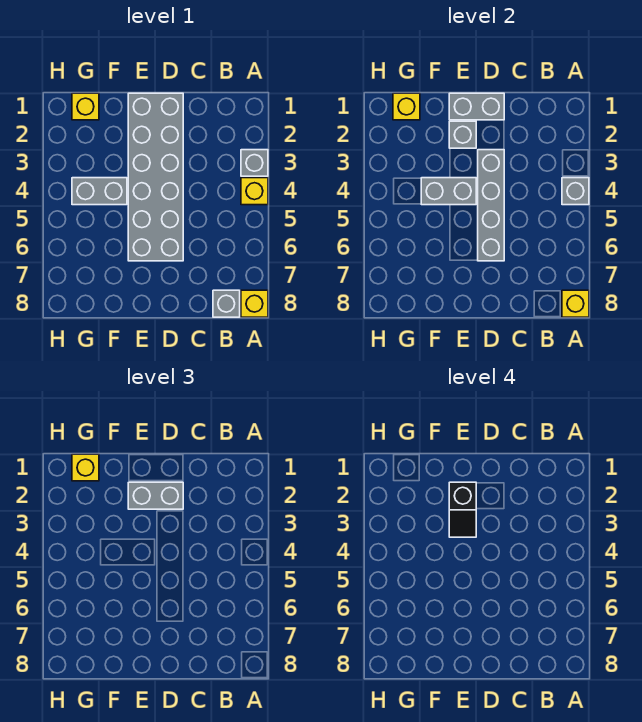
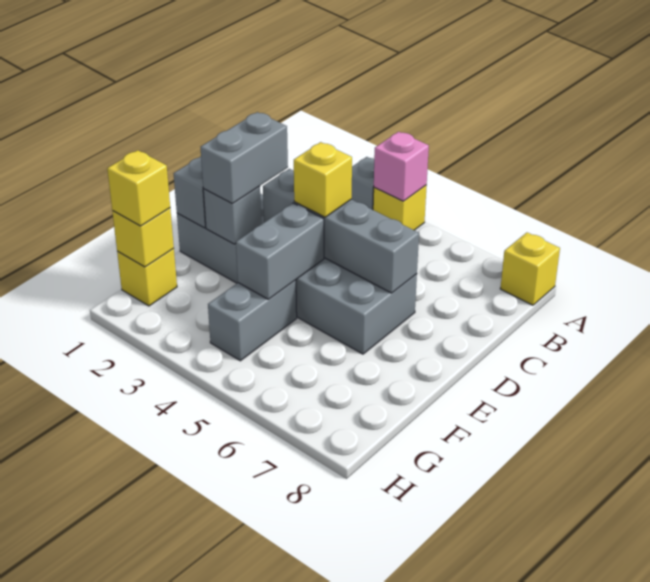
grey brick A4 level 2 -> pink brick A4 level 2
yellow brick A8 level 2 -> yellow brick D4 level 3
grey brick B8 level 1 -> none
black slope E2:E3 level 4 top 2 -> none

